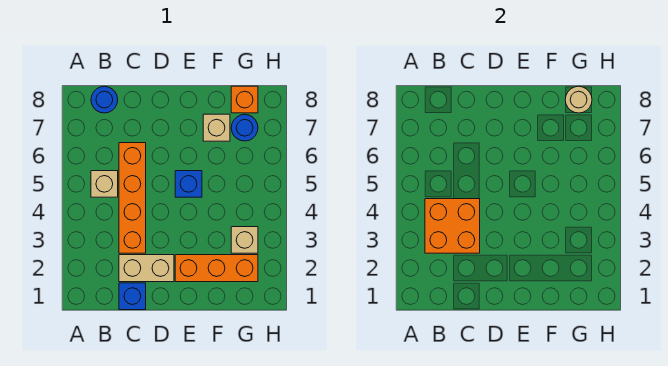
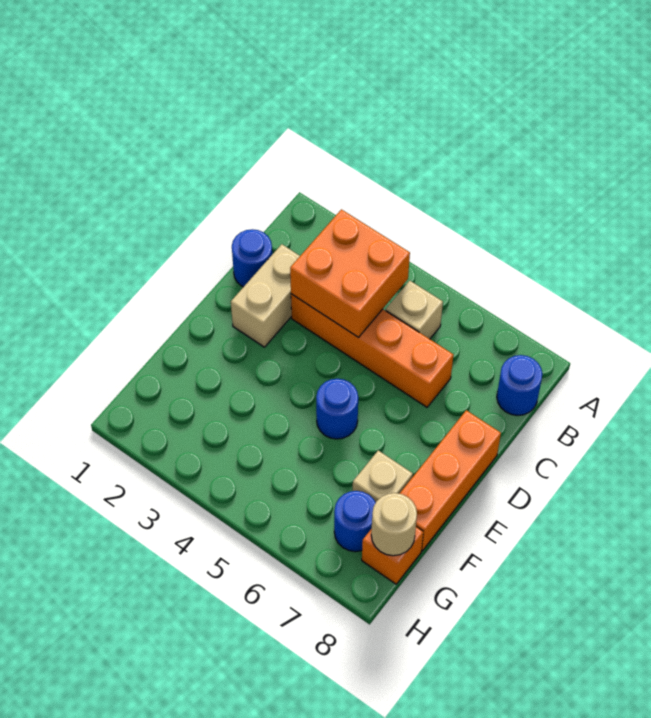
blue brick C1 level 1 -> blue round brick C1 level 1
orange brick E2:G2 level 1 -> orange brick D8:F8 level 1
blue brick E5 level 1 -> blue round brick E5 level 1
tan brick G3 level 1 -> none

